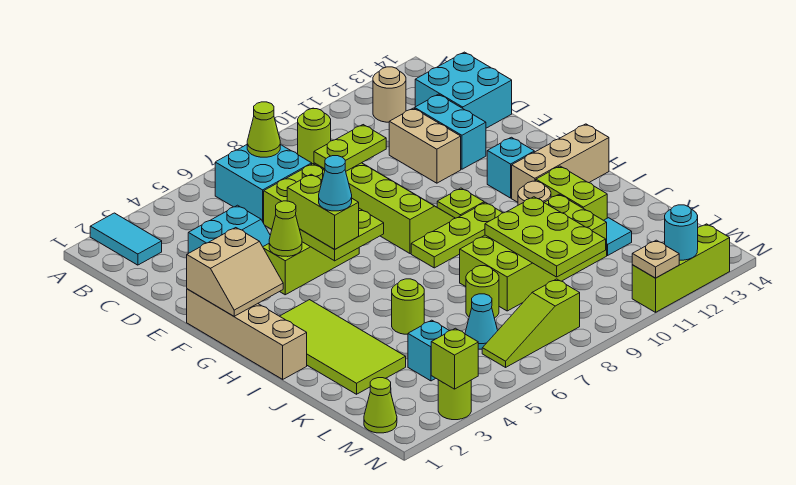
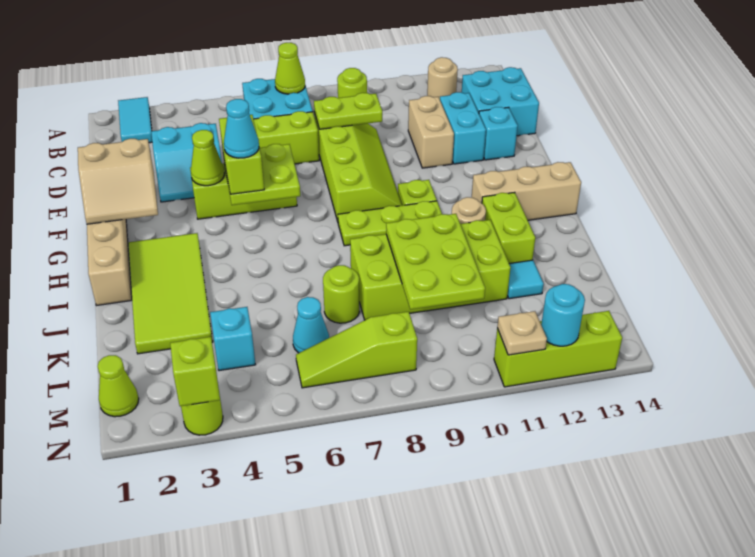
cyan brick G12 level 1 -> cyan brick E13 level 1
lime round brick J5 level 1 -> none

